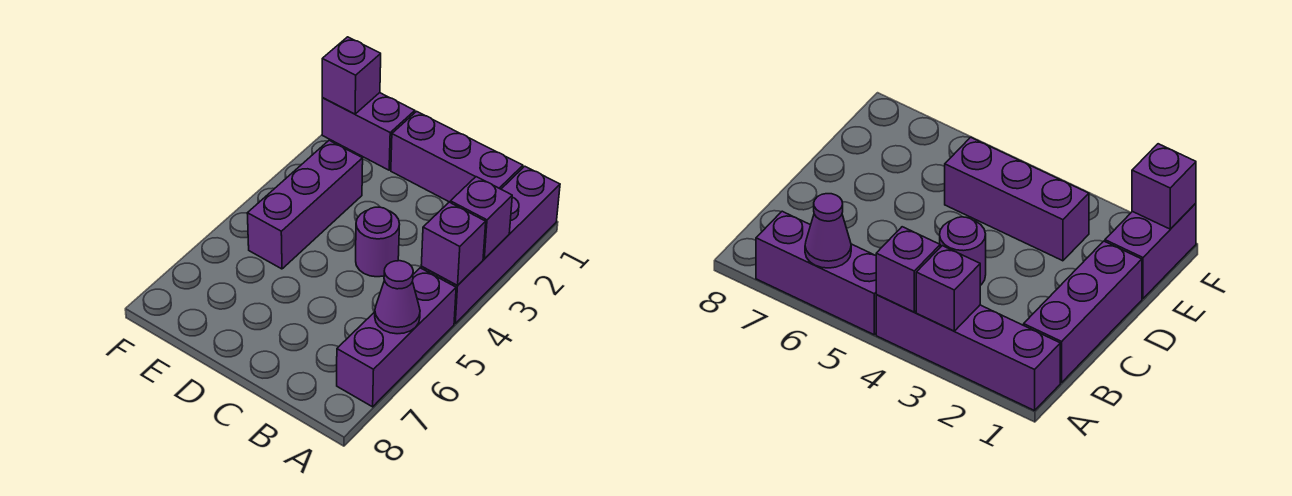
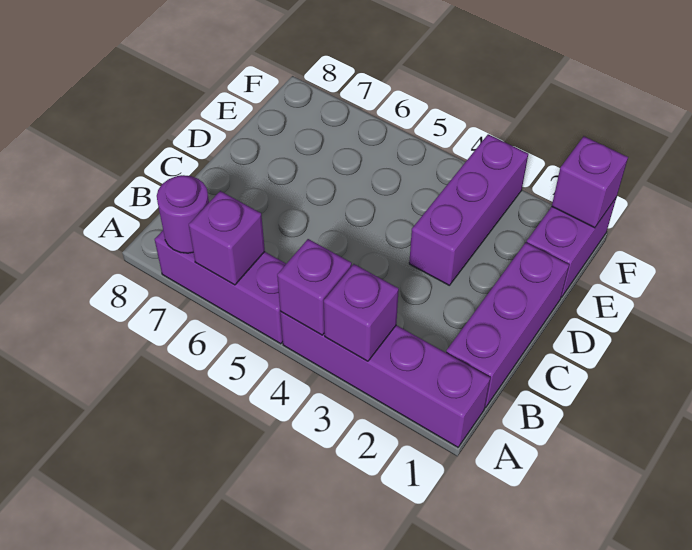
purple cone A6 level 2 -> purple brick A6 level 2
purple round brick C4 level 1 -> purple round brick A7 level 2
purple brick E3:E5 level 1 -> purple brick D3:F3 level 1

